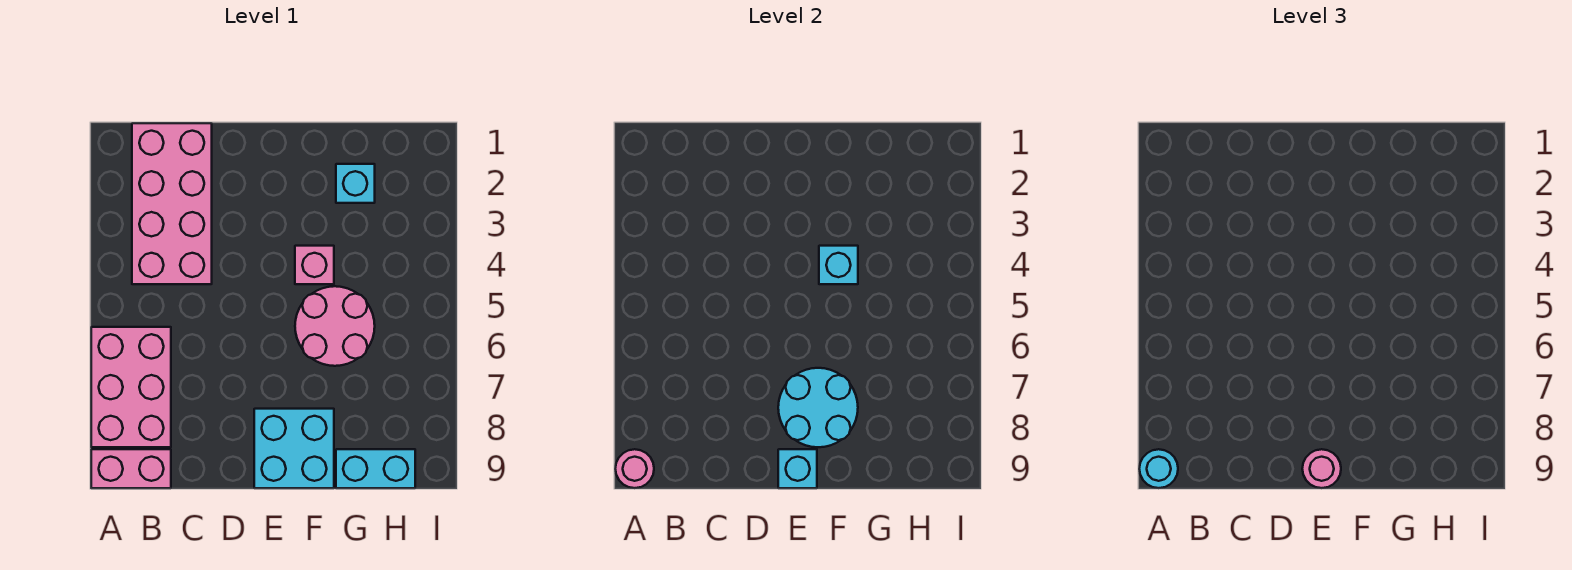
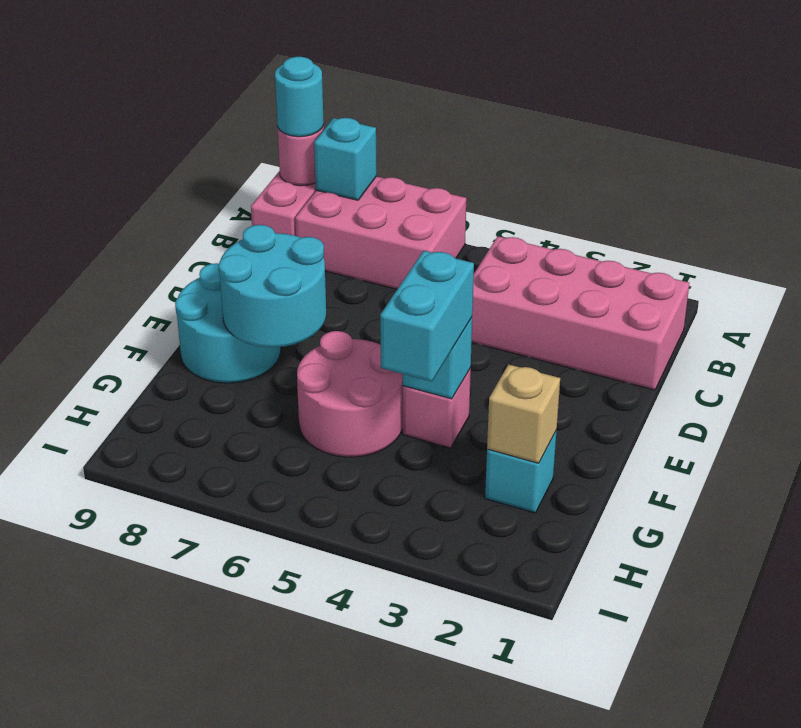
cyan brick E8:F9 level 1 -> cyan round brick E8:F9 level 1
cyan brick E9 level 2 -> cyan brick A8 level 2
pink round brick E9 level 3 -> none
none -> tan brick G2 level 2
cyan brick G9:H9 level 1 -> cyan brick F4:G4 level 3

